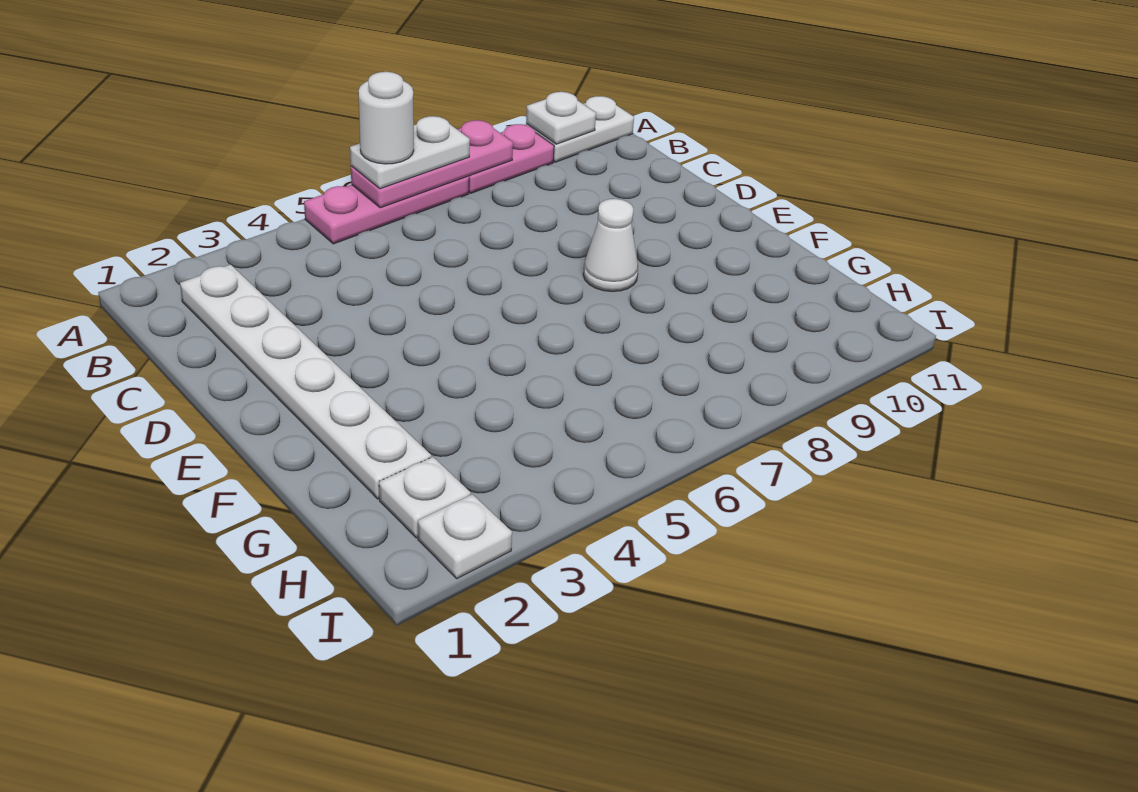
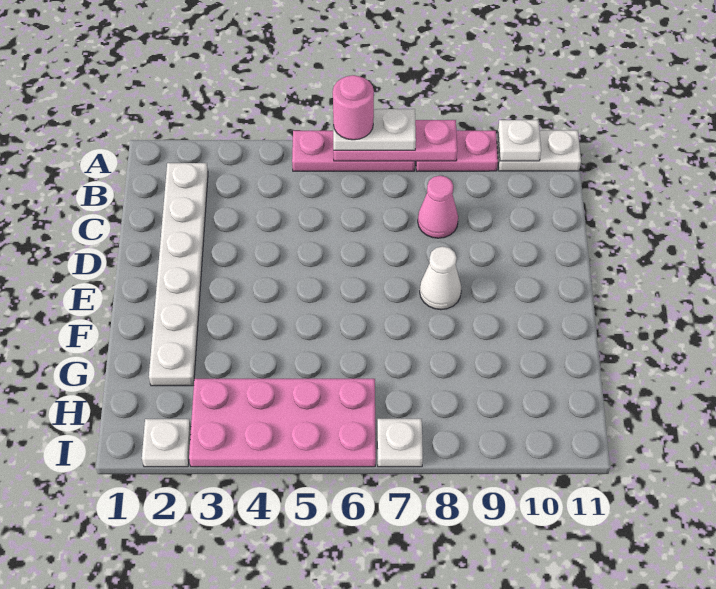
white round brick A6 level 4 -> pink round brick A6 level 4
none -> pink cone C8 level 1
white plate H2 level 1 -> white plate I7 level 1
none -> pink plate H3:I6 level 1

